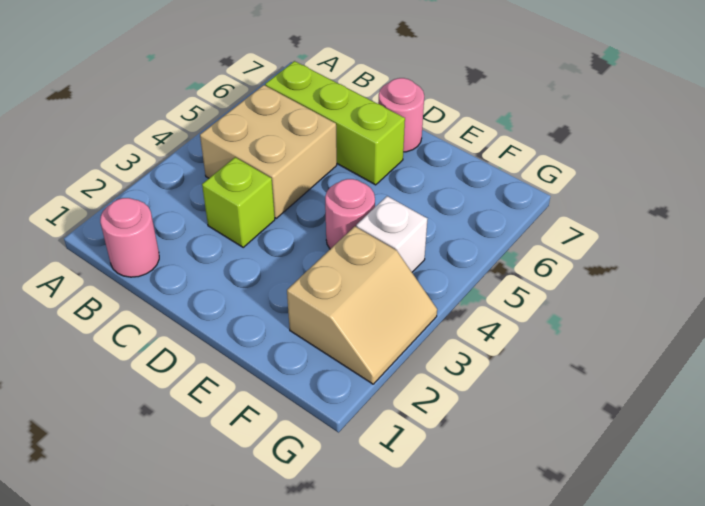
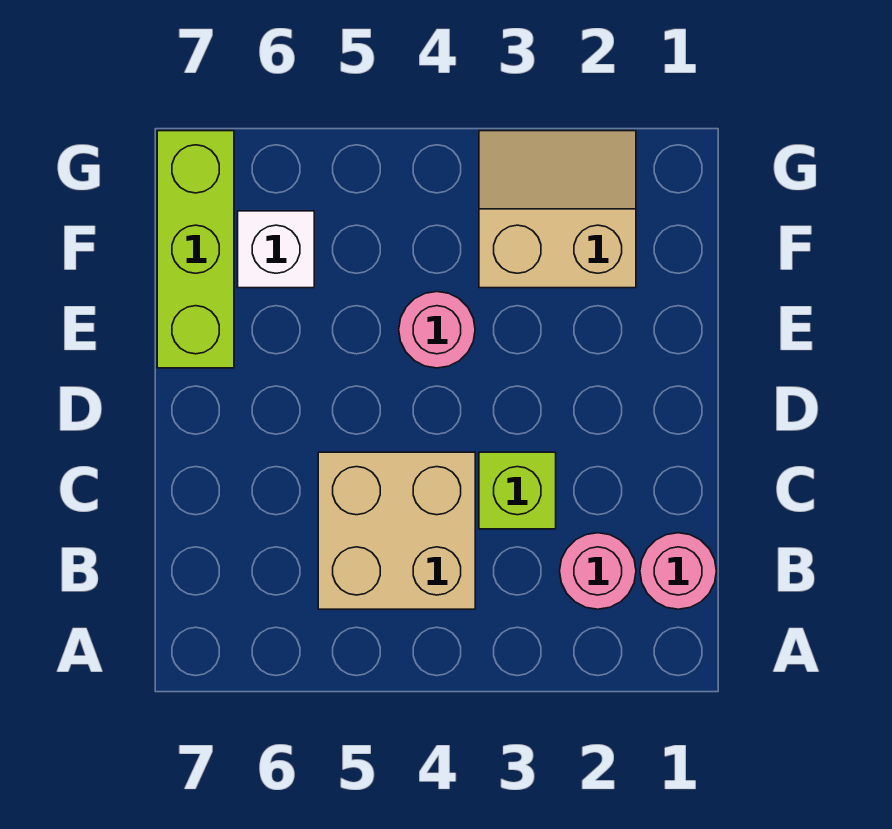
lime brick B6:D6 level 1 -> lime brick E7:G7 level 1
pink round brick D7 level 1 -> pink round brick B2 level 1
white brick F4 level 1 -> white brick F6 level 1

